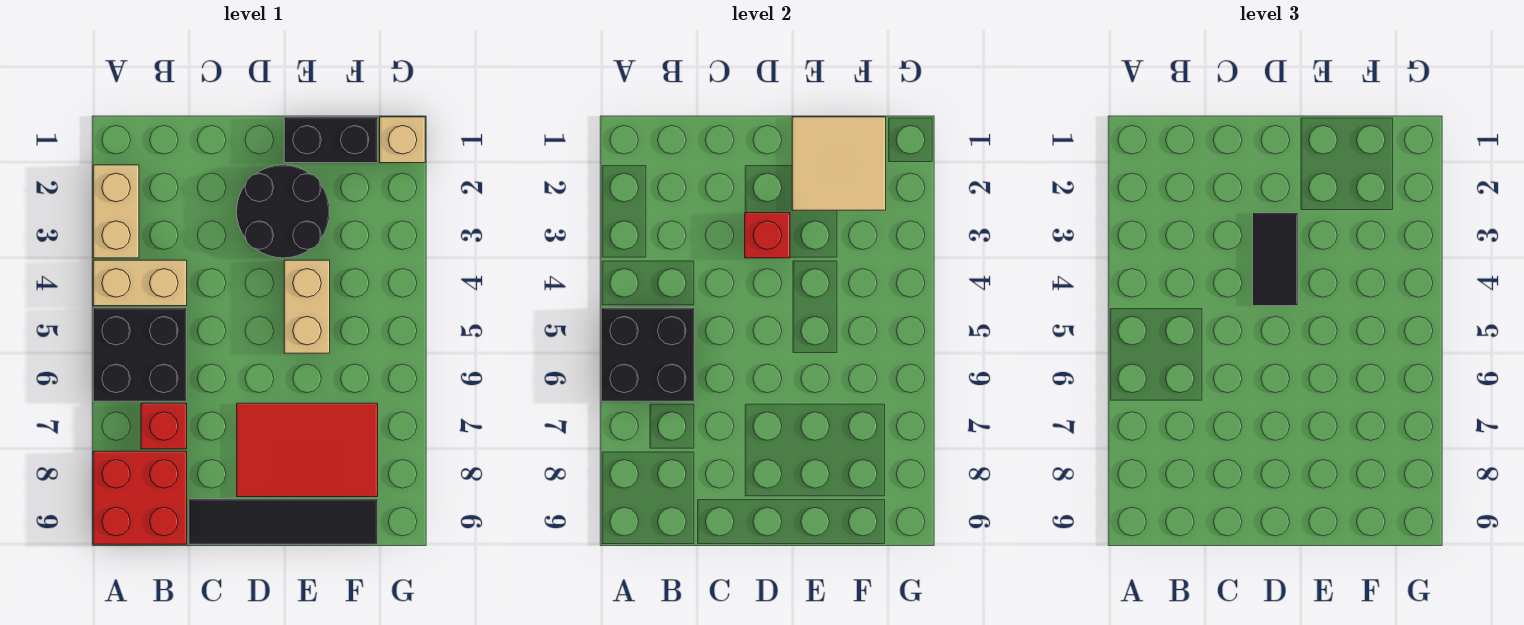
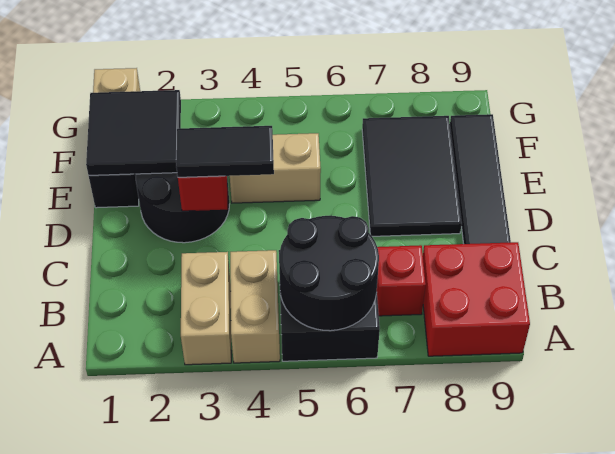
tan brick A2:A3 level 1 -> tan brick A3:B3 level 1
black brick A5:B6 level 2 -> black round brick A5:B6 level 2
red tile D7:F8 level 1 -> black tile D7:F8 level 1
tan tile E1:F2 level 2 -> black tile E1:F2 level 2

